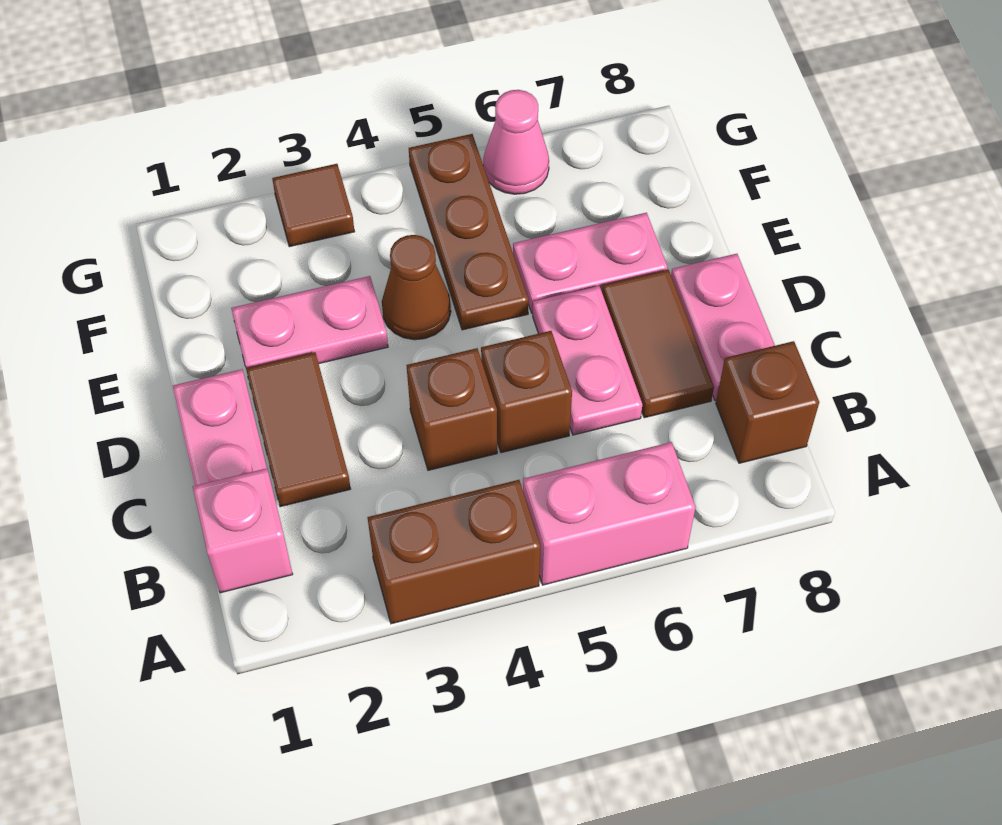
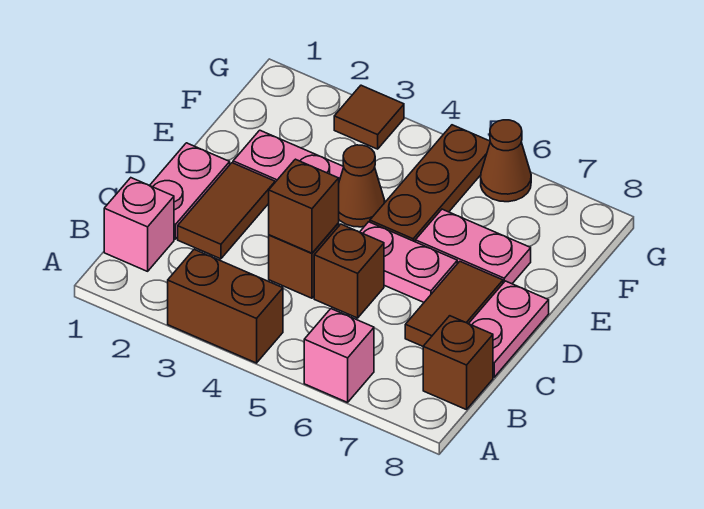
pink brick A5:A6 level 1 -> pink brick A6 level 1
none -> brown brick C4 level 2
pink plate C6:D6 level 1 -> pink plate D5:D6 level 1
pink cone G6 level 1 -> brown cone G6 level 1

